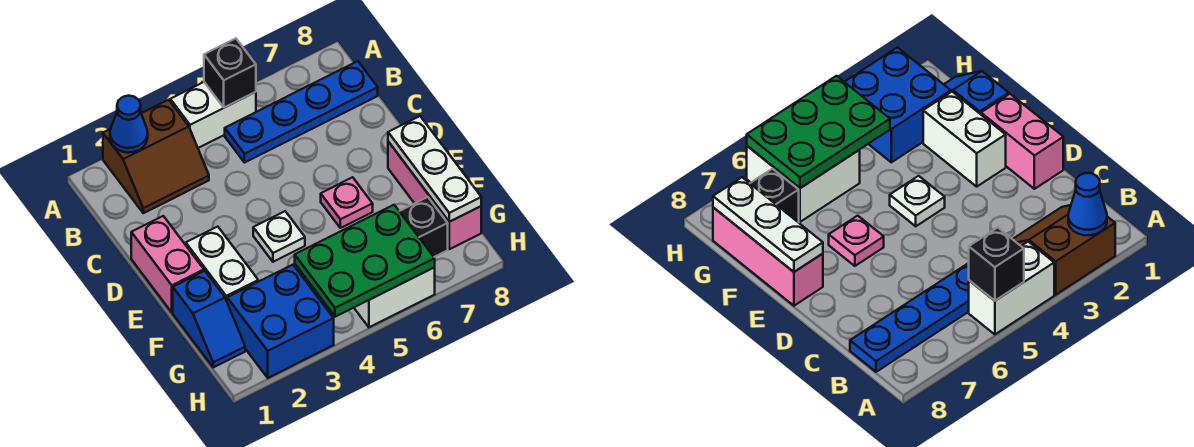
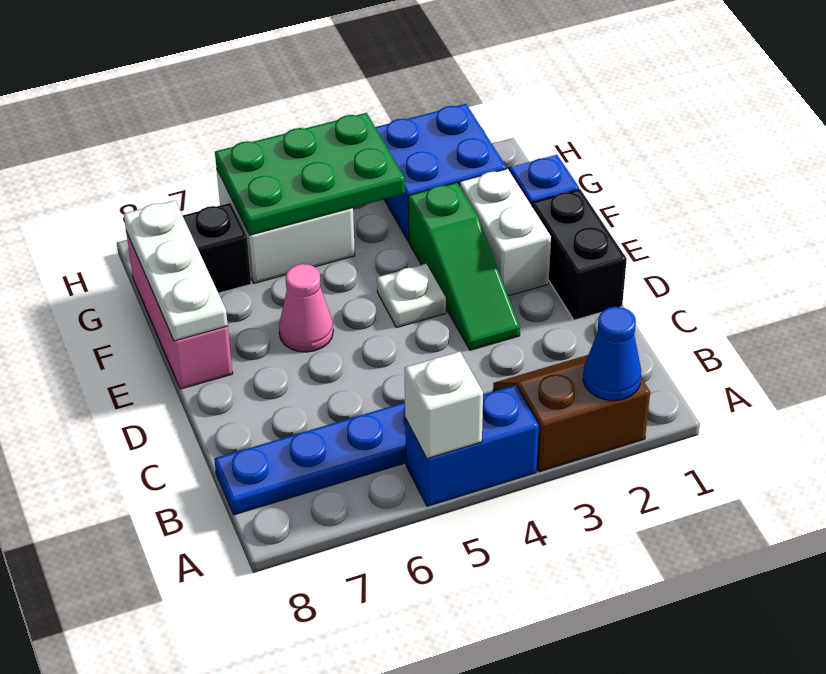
white brick A4:A5 level 1 -> blue brick A4:A5 level 1
black brick A5 level 2 -> white brick A5 level 2
pink brick D1:E1 level 1 -> black brick D1:E1 level 1
none -> green slope D3:F3 level 1 top F
pink plate E6 level 1 -> pink cone E6 level 1

